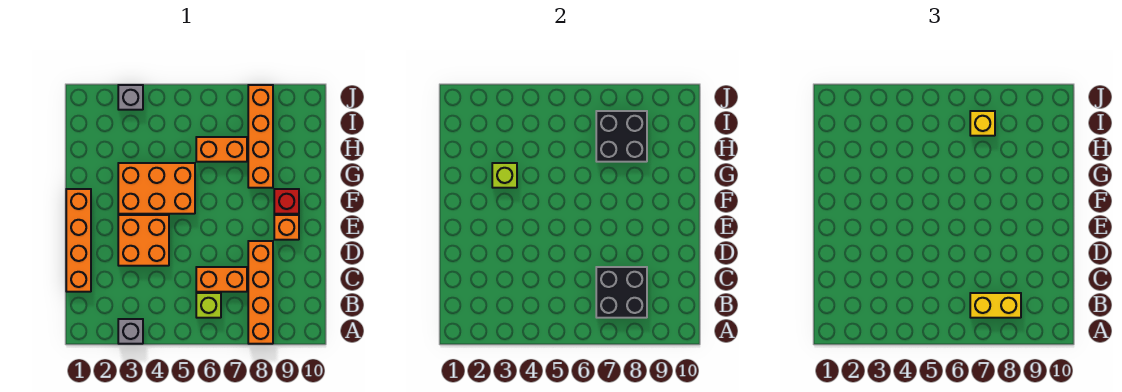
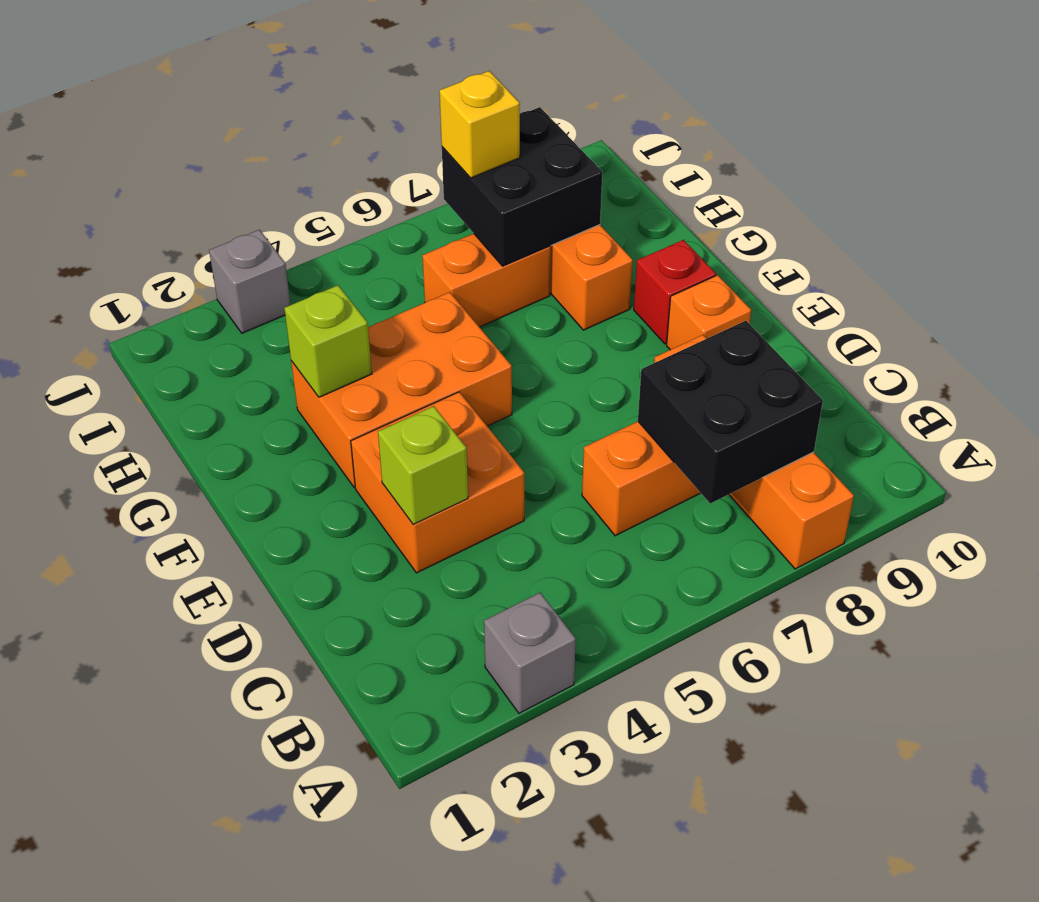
lime brick B6 level 1 -> lime brick D3 level 2
yellow brick B7:B8 level 3 -> none
orange brick C1:F1 level 1 -> none

